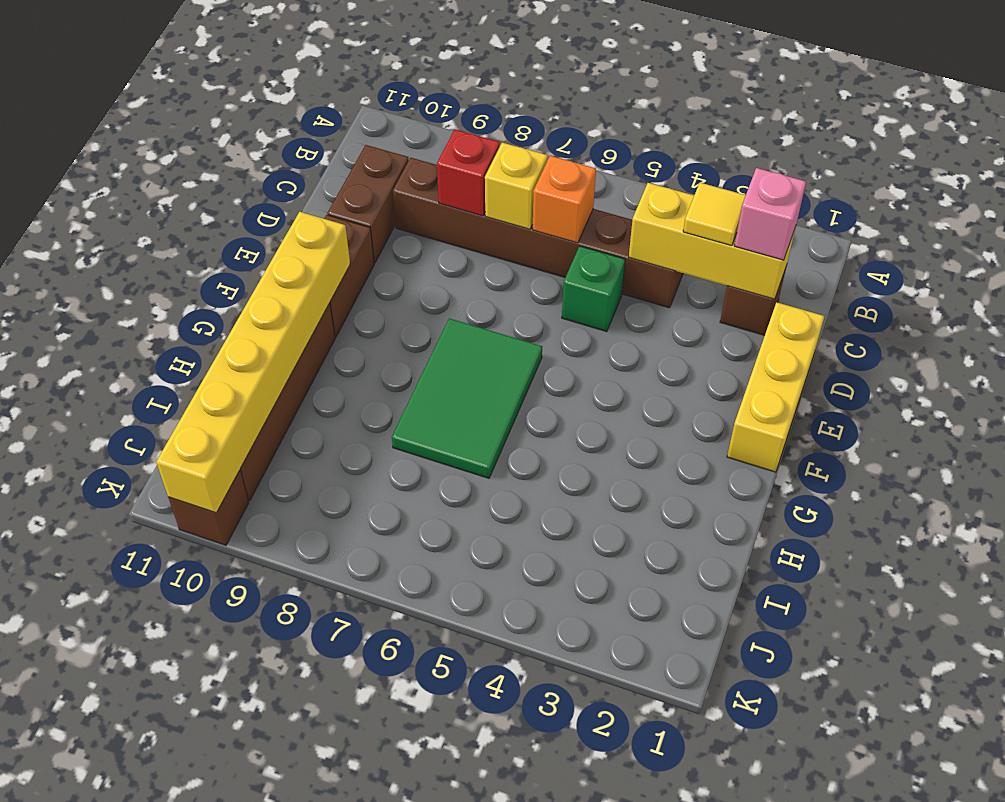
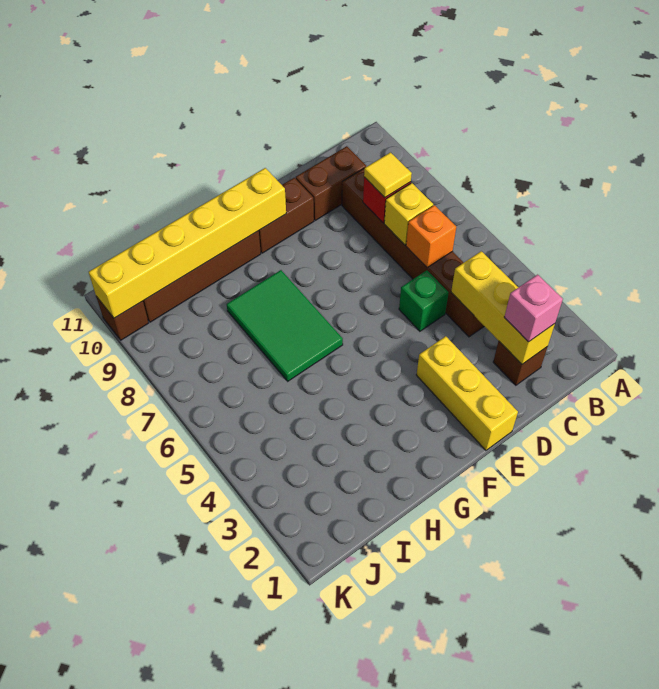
yellow tile C3 level 3 -> yellow tile C8 level 3
yellow brick D1:F1 level 1 -> yellow brick E1:E3 level 1
green tile F6:H7 level 1 -> green tile G6:H8 level 1

